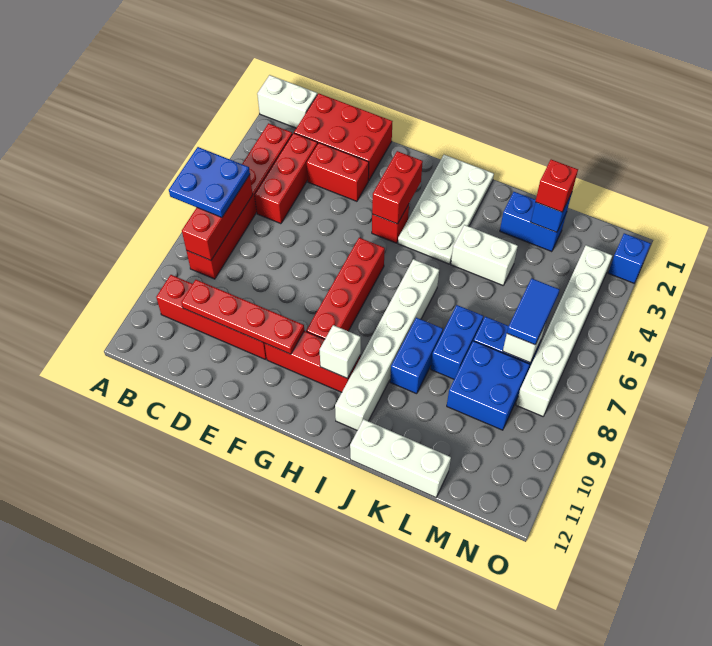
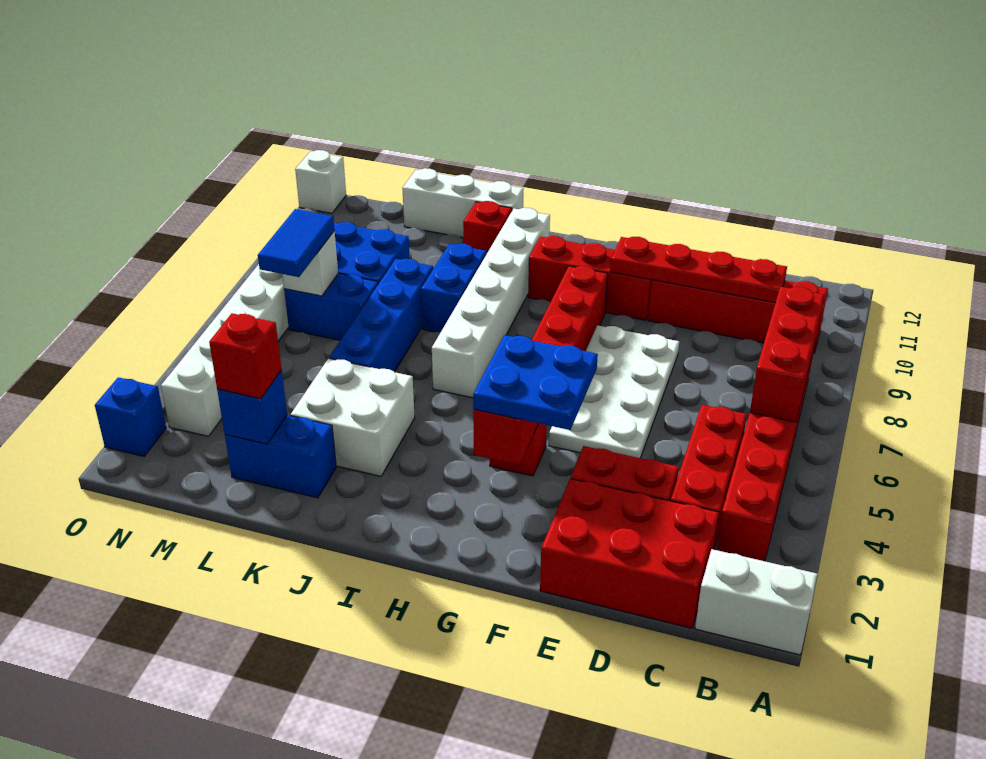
blue plate A6:B7 level 3 -> blue plate F3:G4 level 3
white plate H1:I4 level 1 -> white plate E5:F8 level 1
white brick H10 level 2 -> white brick O12 level 1
white brick J4:K4 level 1 -> white brick J3:K4 level 1
none -> red brick J11 level 1
blue brick K7:K8 level 1 -> blue brick K5:K8 level 1

